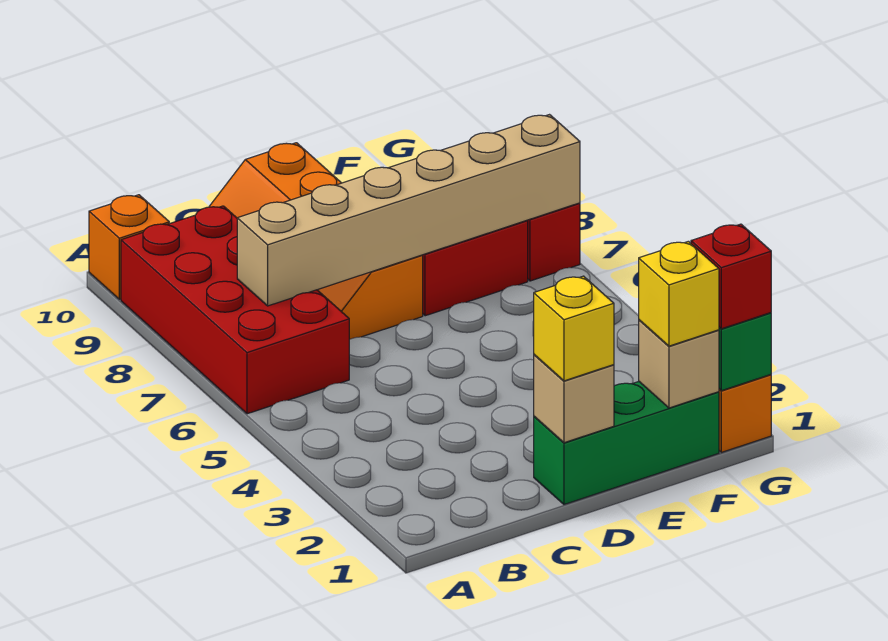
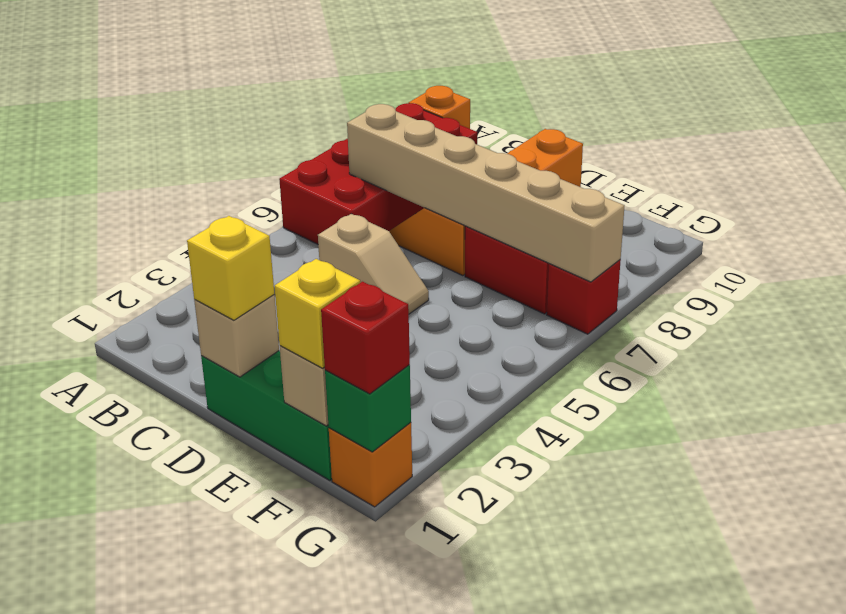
none -> tan slope C5:D5 level 1 top C

